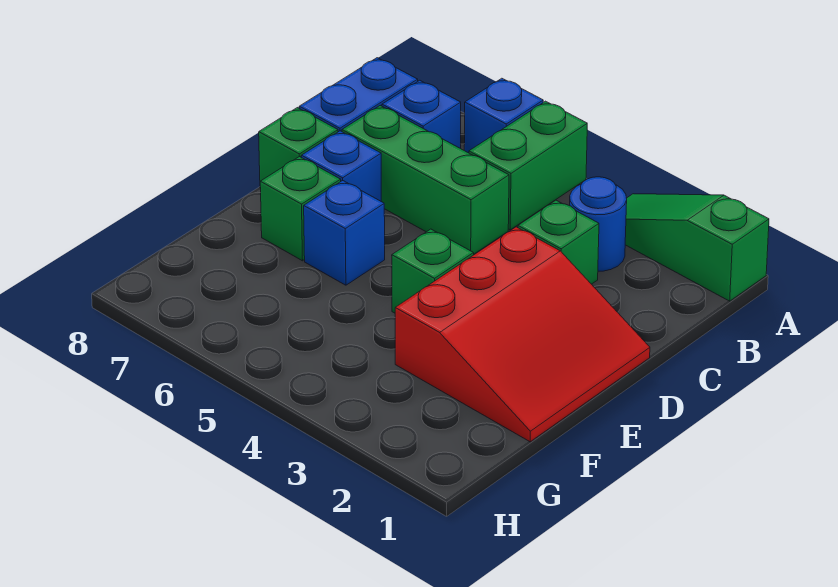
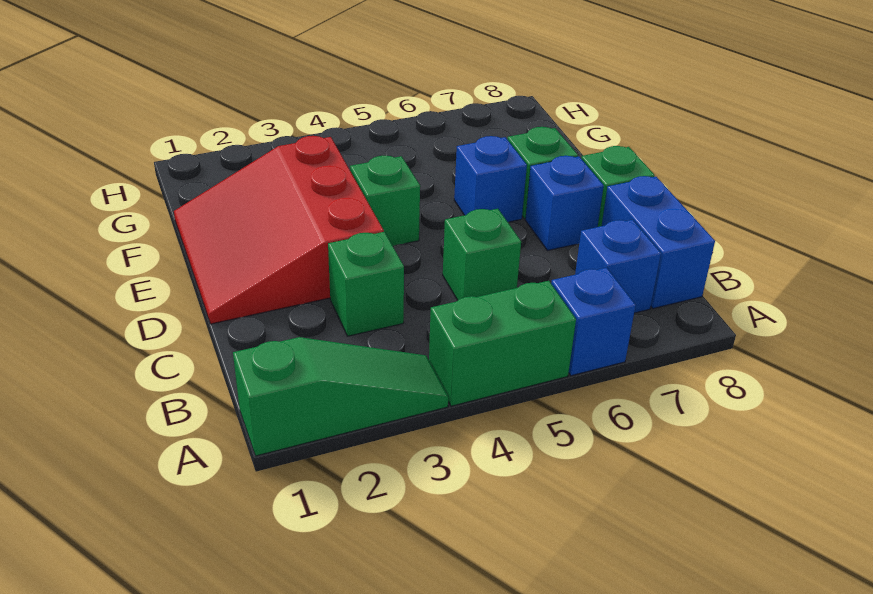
green brick A5:B5 level 1 -> green brick A4:A5 level 1
blue round brick B3 level 1 -> none
green brick C5:C7 level 1 -> green brick C5 level 1

